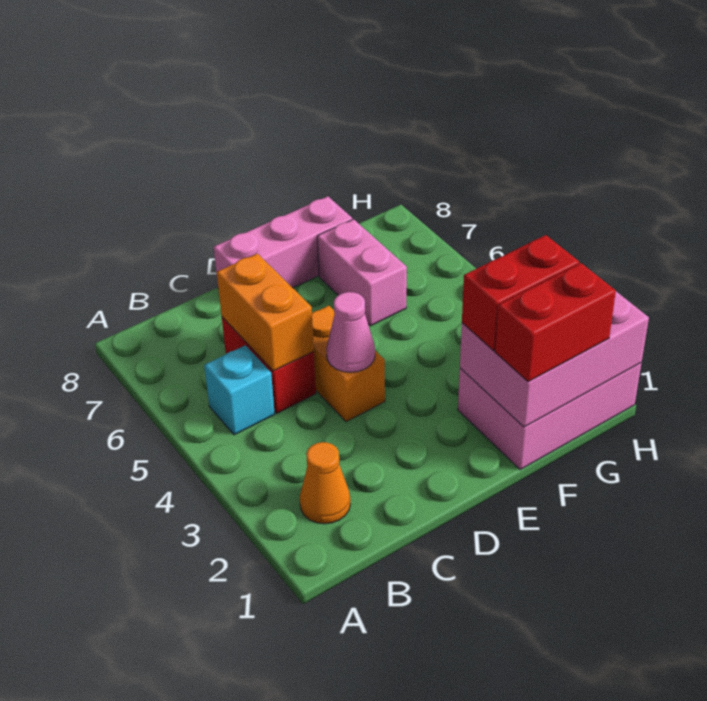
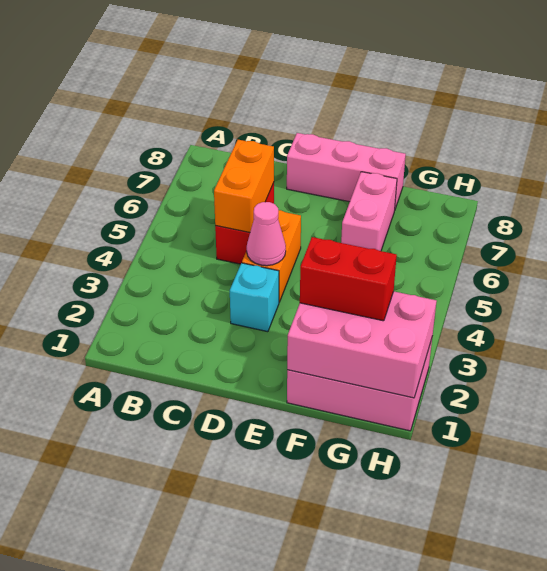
orange cone B2 level 1 -> none
cyan brick B5 level 1 -> cyan brick D3 level 1
red brick F1:G1 level 3 -> none

